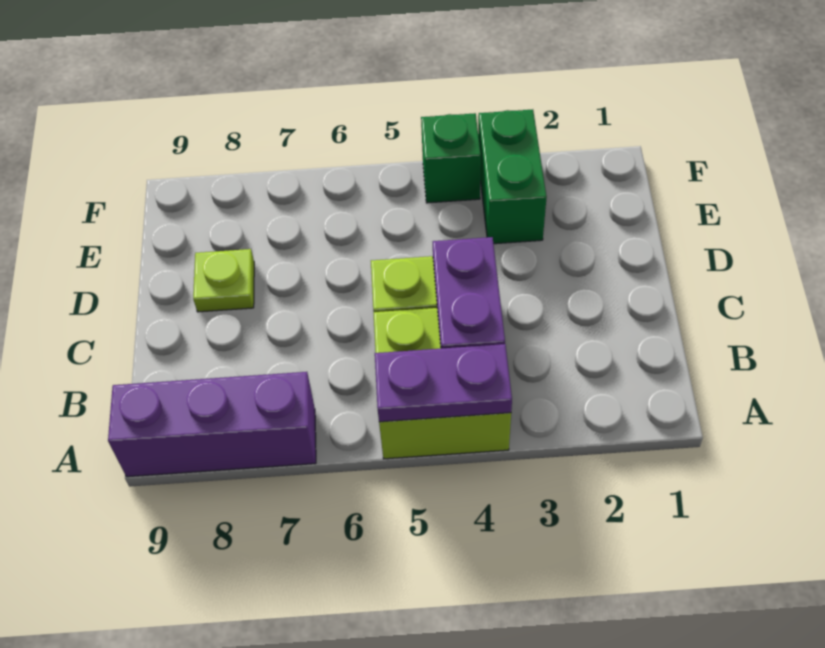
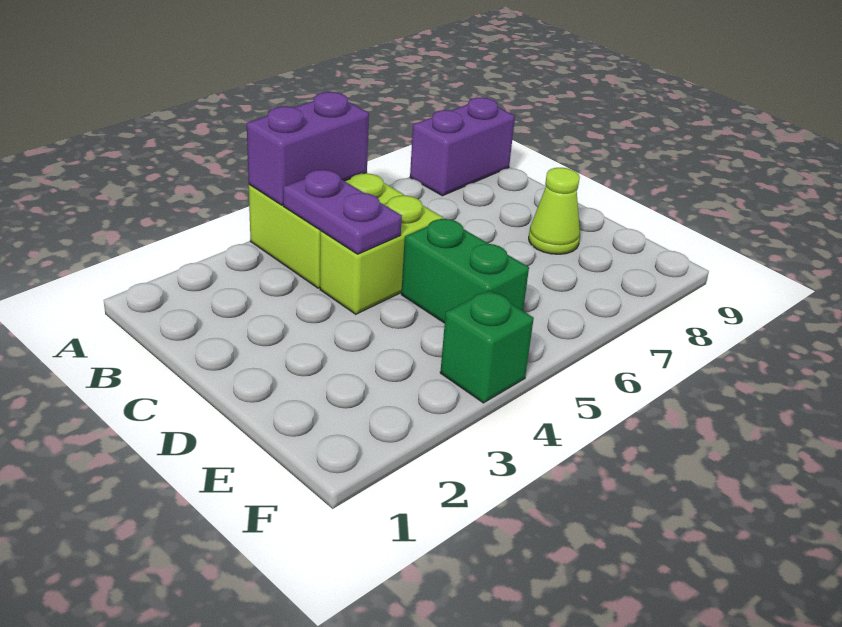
purple plate A4:A5 level 2 -> purple brick A4:A5 level 2
purple brick A7:A9 level 1 -> purple brick A8:A9 level 1
lime plate D8 level 1 -> lime cone D8 level 1
green brick E3:F3 level 1 -> green brick D5:E5 level 1

